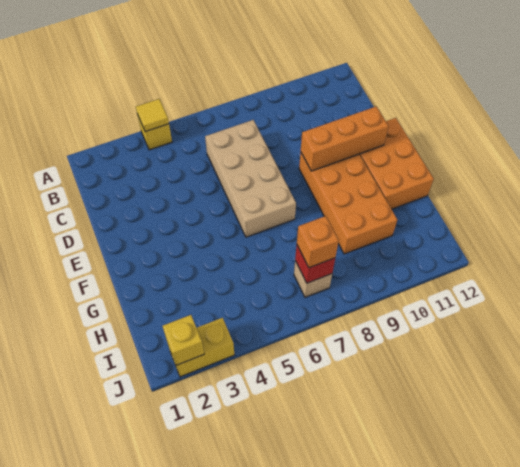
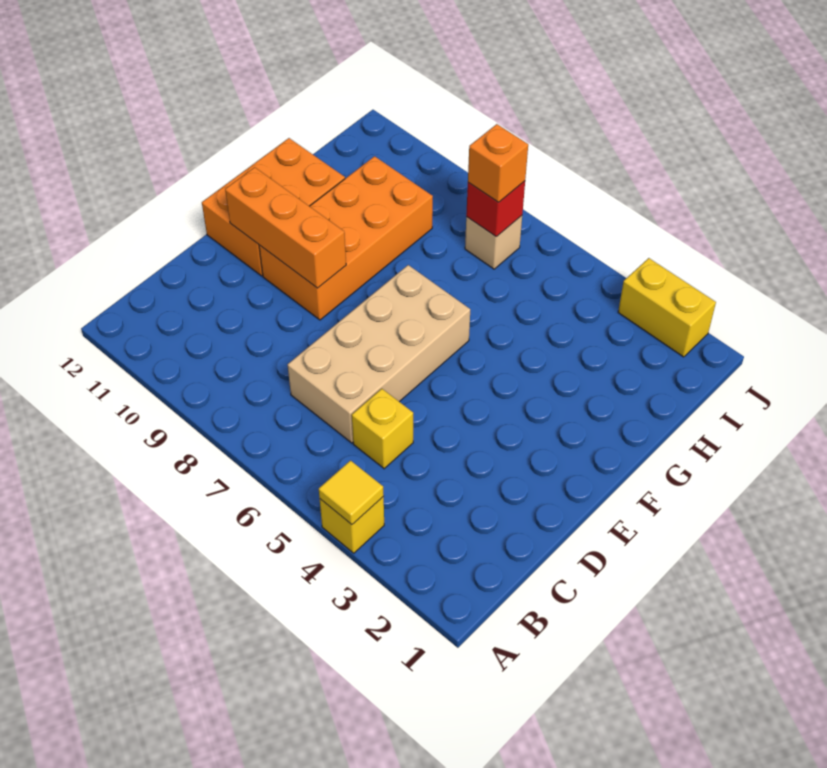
yellow brick J2 level 2 -> yellow brick C5 level 1

